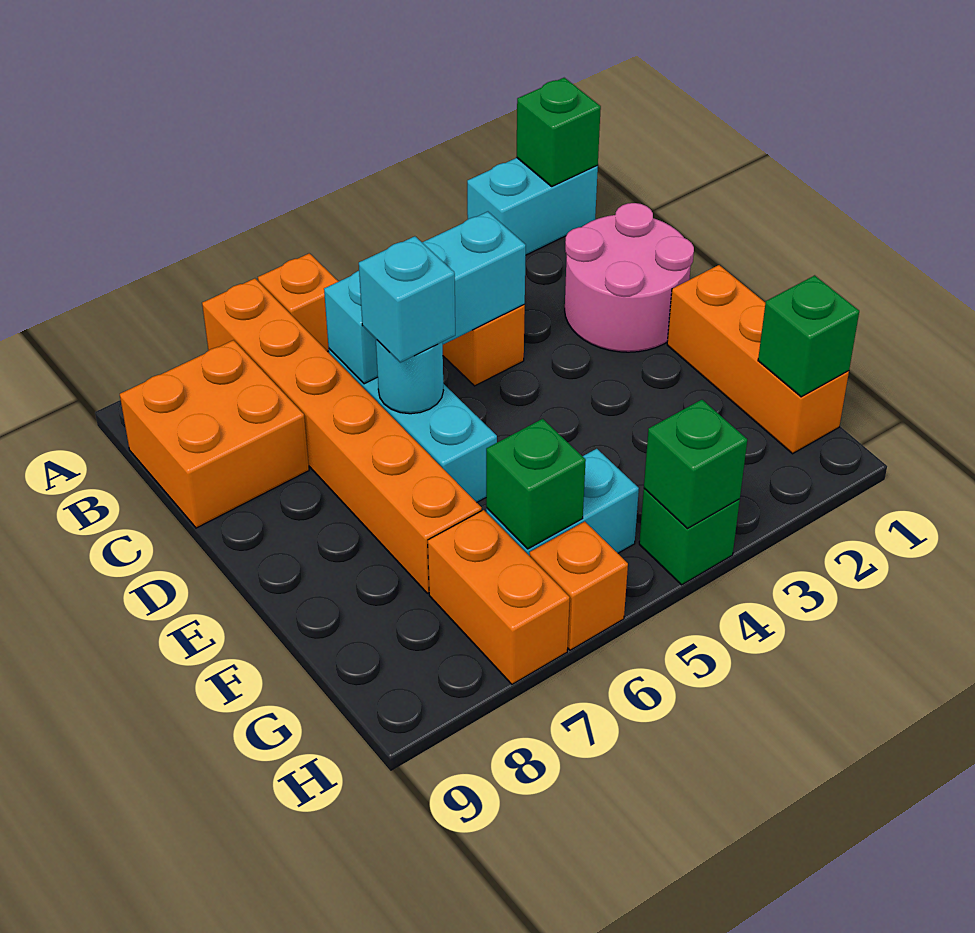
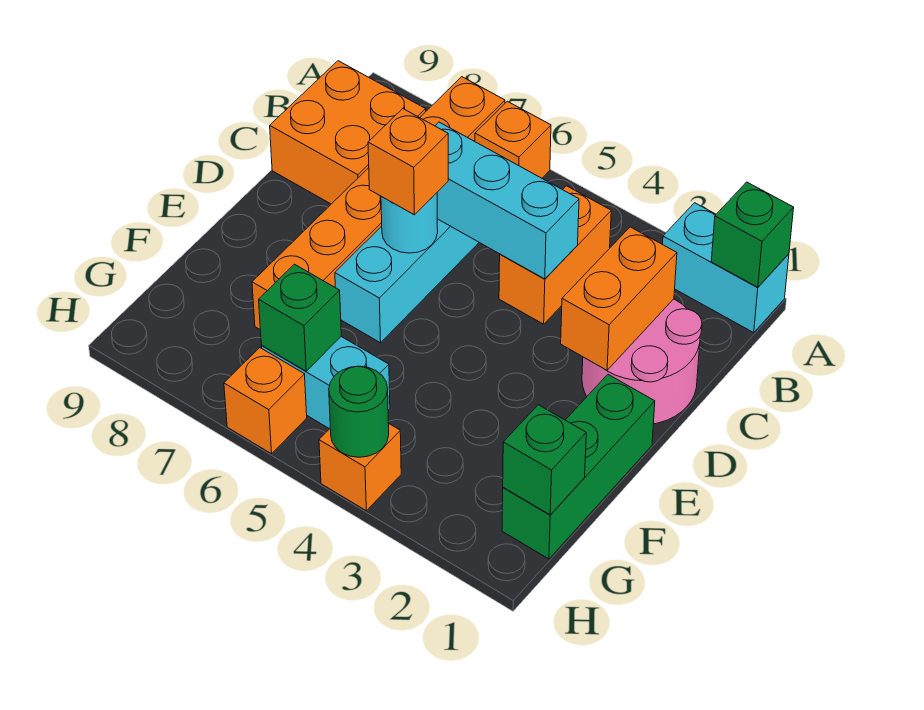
cyan brick D6 level 3 -> orange brick D6 level 3
orange brick E1:G1 level 1 -> green brick E1:G1 level 1
orange brick G7:H7 level 1 -> orange brick C2:D2 level 2
green brick H4 level 1 -> orange brick H4 level 1
green brick H4 level 2 -> green round brick H4 level 2

